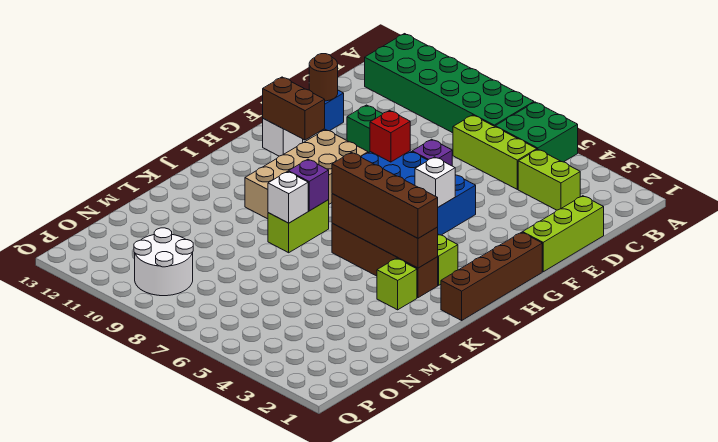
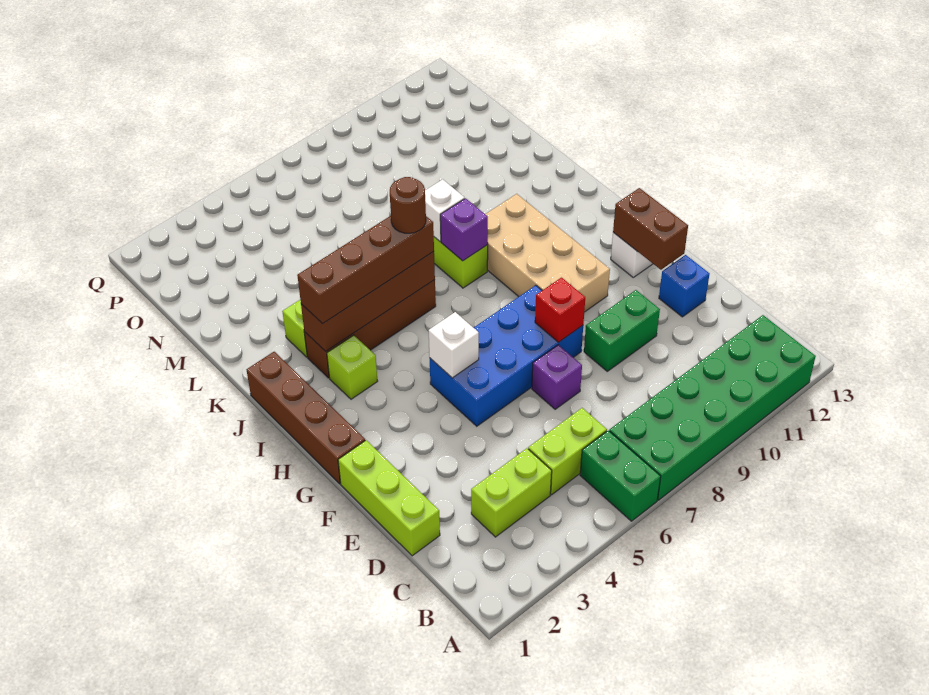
green brick A5:B6 level 1 -> green brick A6:B6 level 1
lime brick C5:C7 level 1 -> lime brick C5:C6 level 1
brown round brick E12 level 2 -> brown round brick J6 level 4
brown brick G11:G12 level 2 -> brown brick F12:G12 level 2
white round brick O9:P10 level 1 -> none

